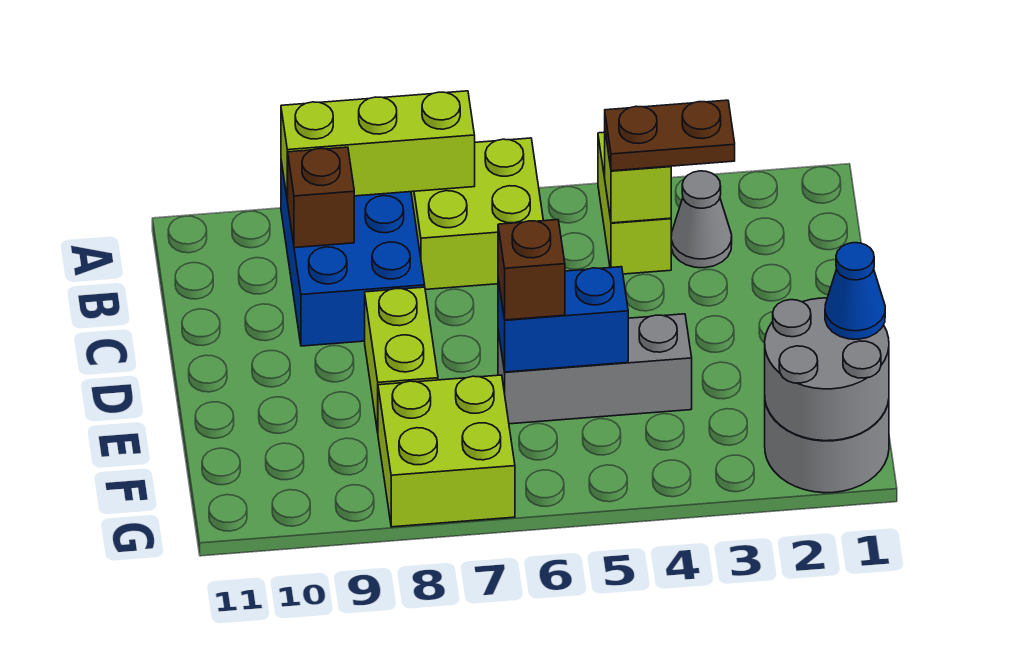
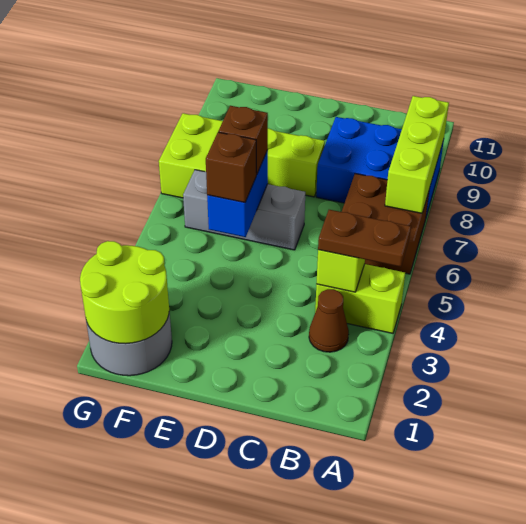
lime brick A6:B7 level 1 -> brown brick A6:B7 level 1
grey cone B3 level 1 -> brown cone B3 level 1
brown plate B3:B4 level 3 -> brown plate A4:B4 level 3
brown brick B9 level 2 -> brown brick E5 level 3
grey brick E4:E6 level 1 -> grey brick D6:F6 level 1
grey round brick F1:G2 level 2 -> lime round brick F1:G2 level 2
blue cone F1 level 3 -> none

